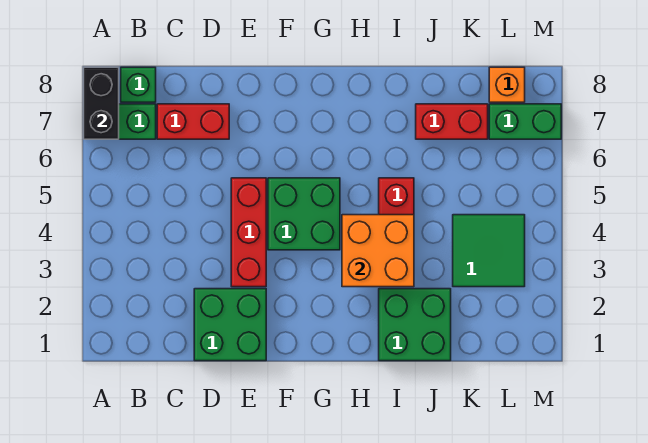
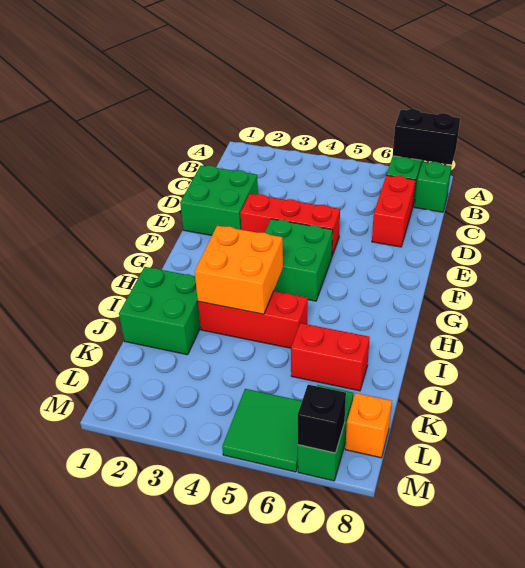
red brick J7:K7 level 1 -> red brick J6:J7 level 1
green tile K3:L4 level 1 -> green tile L5:M6 level 1
none -> black brick M7 level 2

